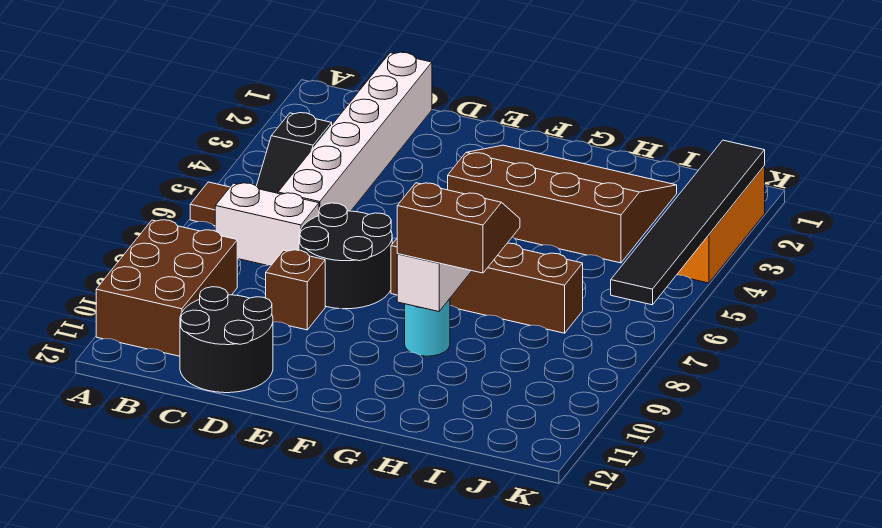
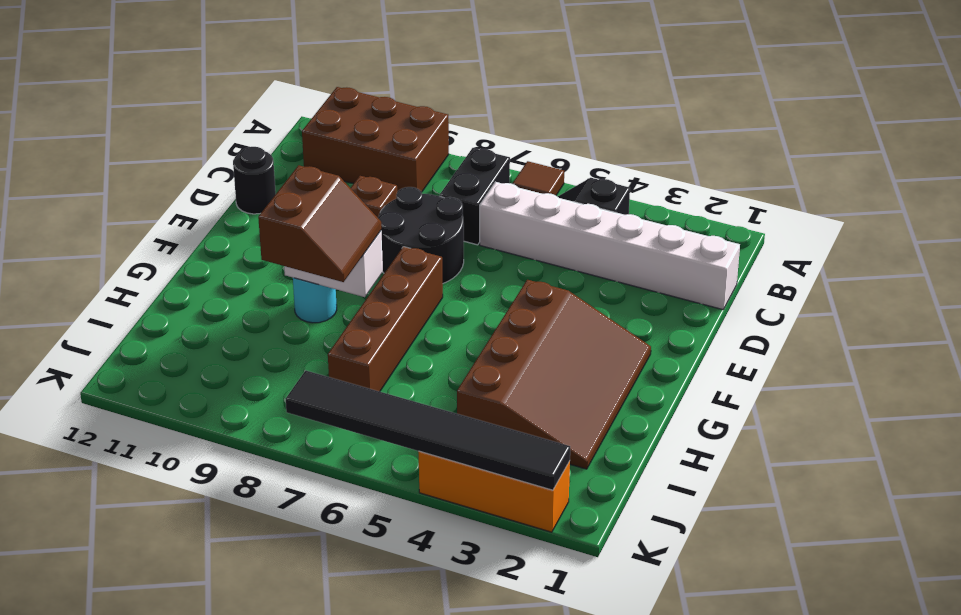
white brick B7:C7 level 1 -> black brick B7:C7 level 1
black round brick C11:D12 level 1 -> black round brick D12 level 1

